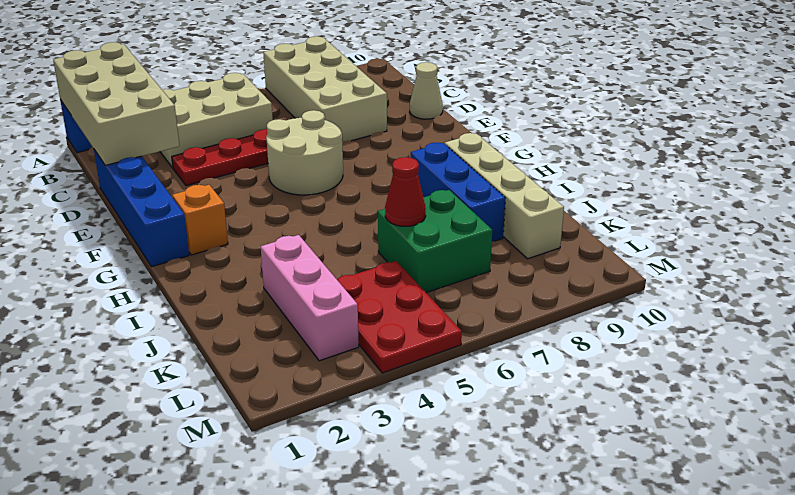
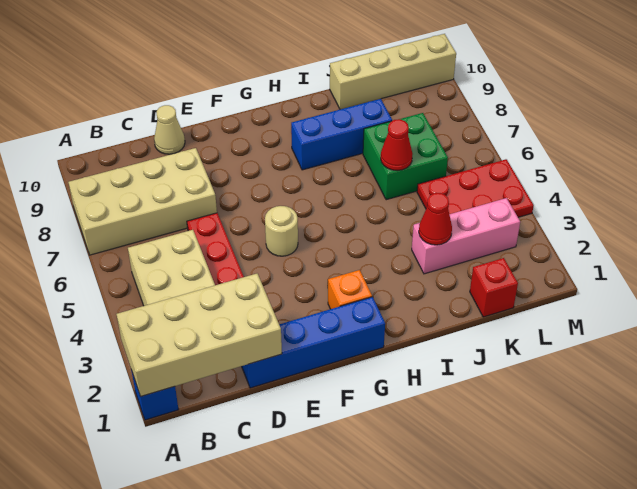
tan round brick E5:F6 level 1 -> tan round brick F5 level 1
tan brick H9:K9 level 1 -> tan brick J10:M10 level 1
none -> red cone J3 level 2
none -> red brick K1 level 1

